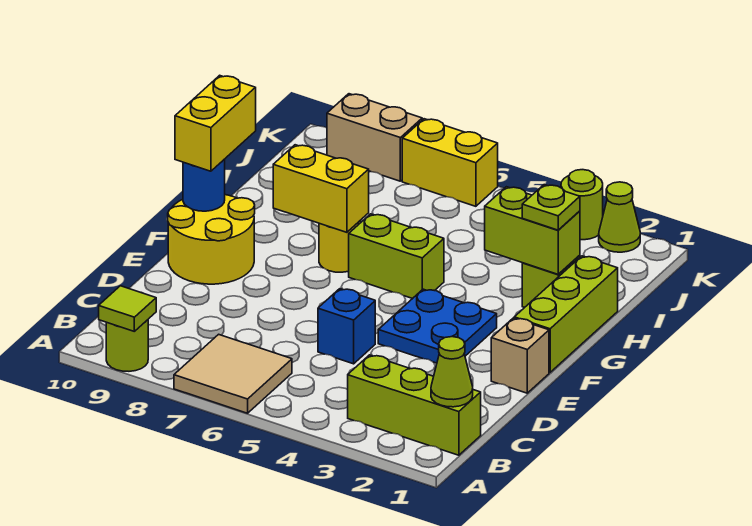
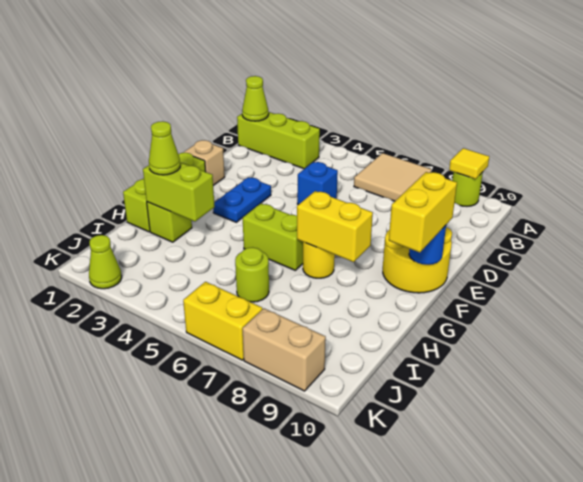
lime tile A9 level 2 -> yellow tile A9 level 2
blue plate E3:F4 level 1 -> blue plate E3:F3 level 1
lime plate H2 level 3 -> lime cone H2 level 3
lime round brick K3 level 1 -> lime round brick I6 level 1

